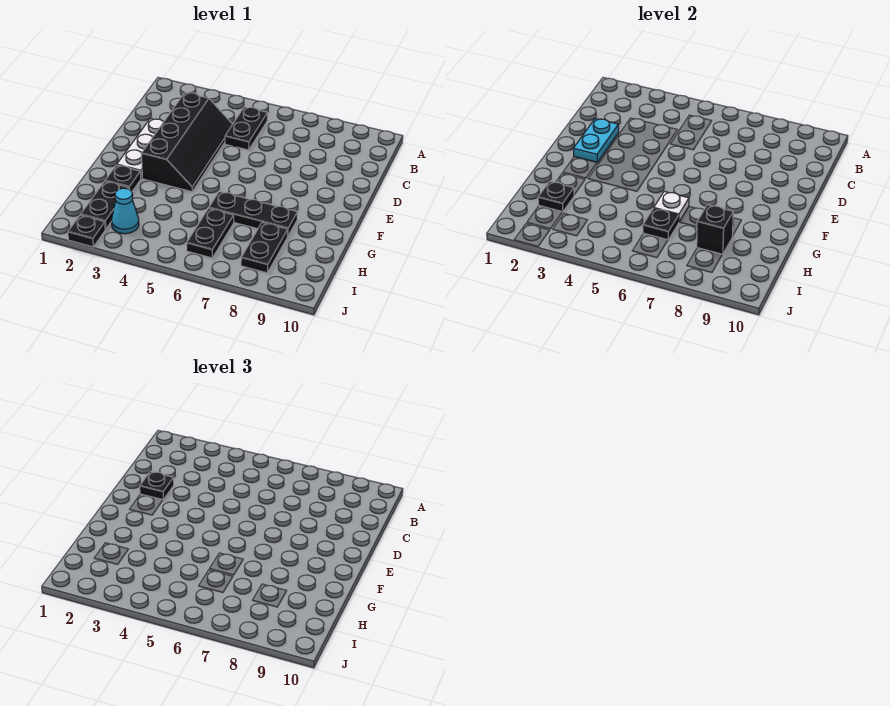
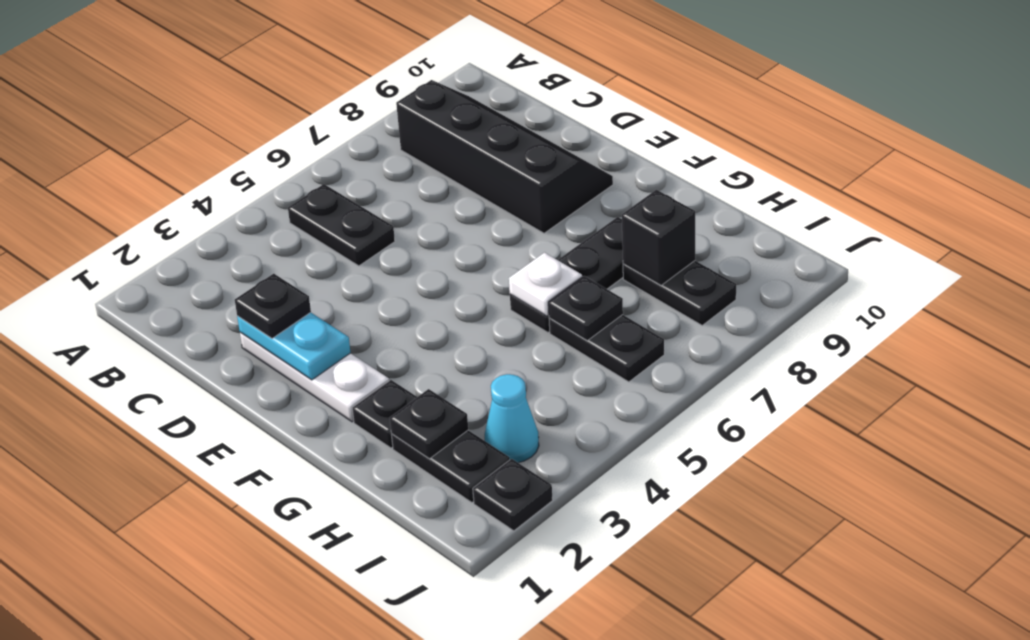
black slope C3:F4 level 1 top 3 -> black slope B8:E9 level 1 top 8

